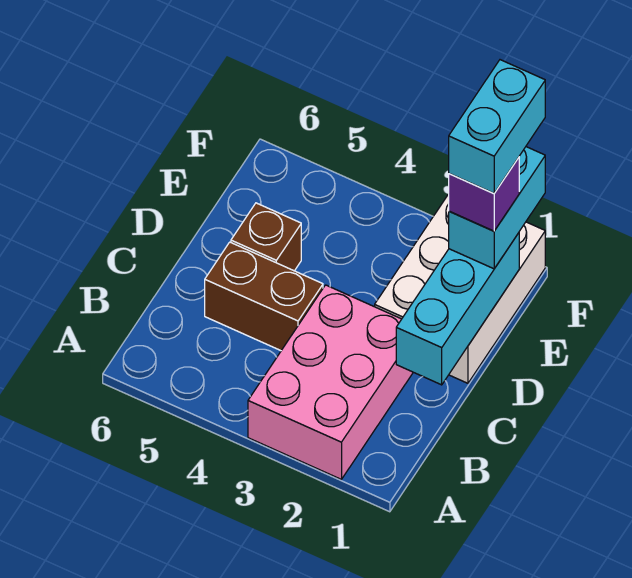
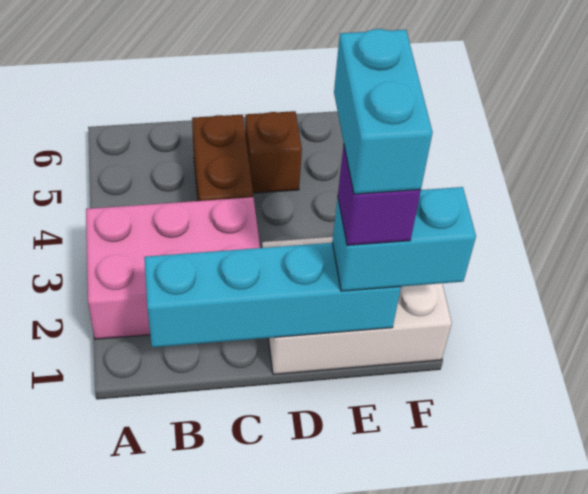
cyan brick C1:E1 level 2 -> cyan brick B1:E1 level 2
cyan brick E1:F1 level 5 -> cyan brick E1:E2 level 5

